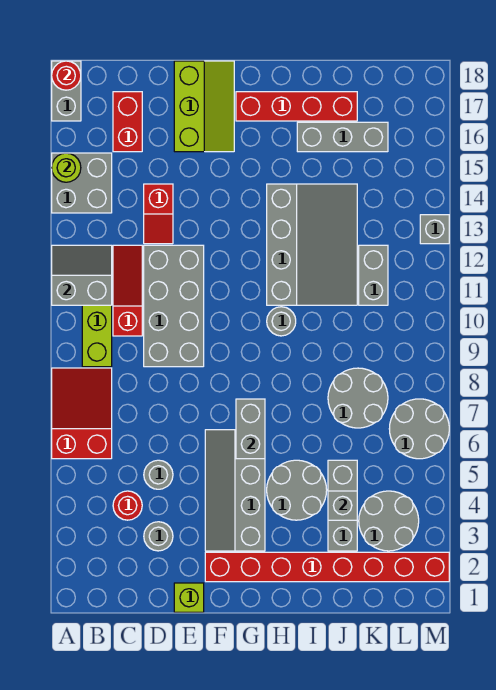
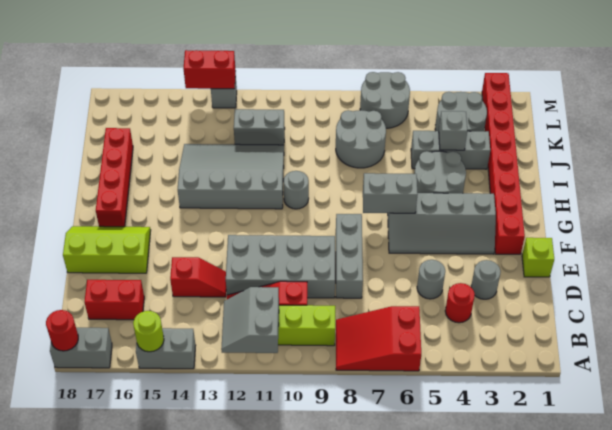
grey brick A14:B15 level 1 -> grey brick A14:A15 level 1
grey brick I16:K16 level 1 -> grey brick D8:F8 level 1
none -> red brick M13:M14 level 2

